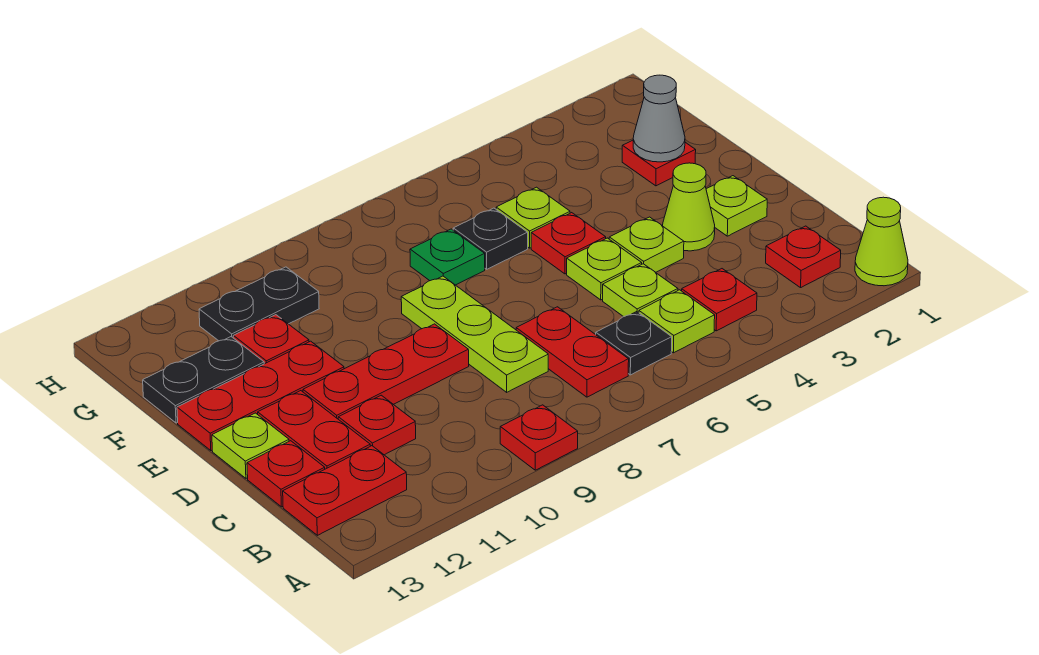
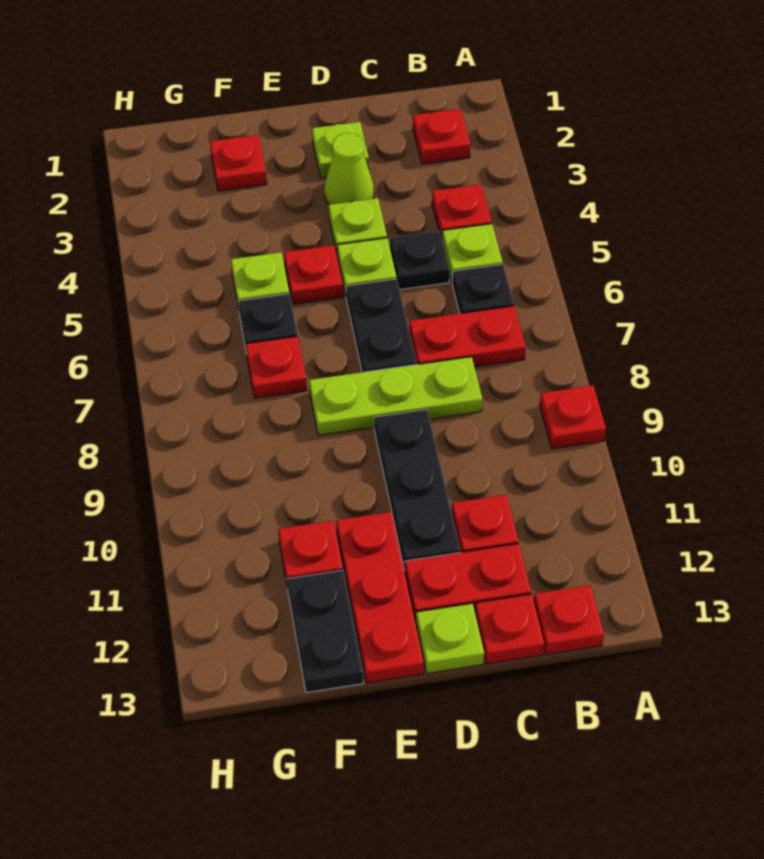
lime cone A1 level 1 -> none
red plate B12:B13 level 1 -> red plate B13 level 1
lime plate C5 level 1 -> black plate C5 level 1
red plate D9:D11 level 1 -> black plate D9:D11 level 1
grey cone F2 level 2 -> none
green plate F7 level 1 -> red plate F7 level 1
black plate G10:G11 level 1 -> black plate D6:D7 level 1

